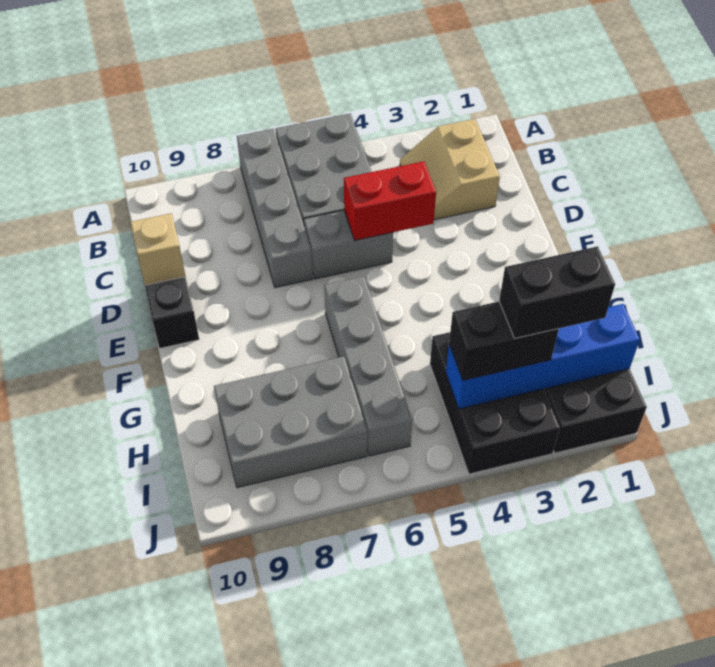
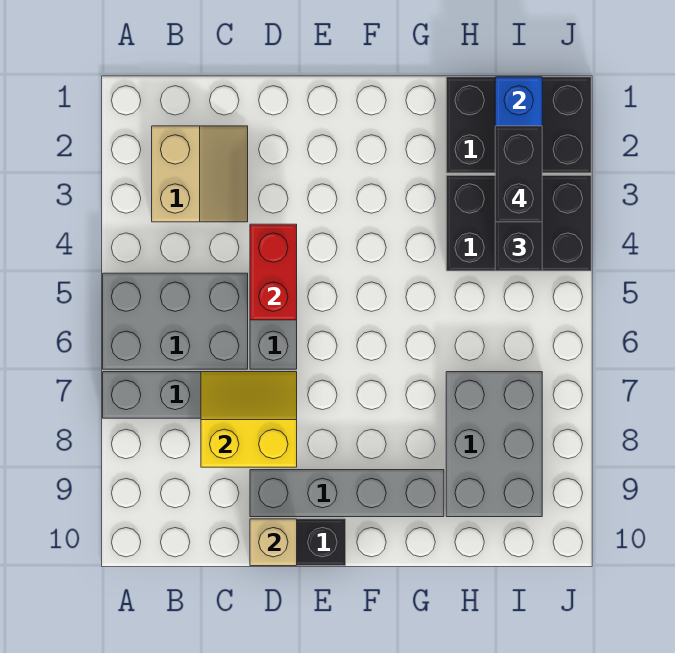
tan slope B2:C3 level 1 top 2 -> tan slope B2:C3 level 1 top B
none -> yellow slope C7:D8 level 2 top 8
grey brick F6:I6 level 1 -> grey brick D9:G9 level 1

